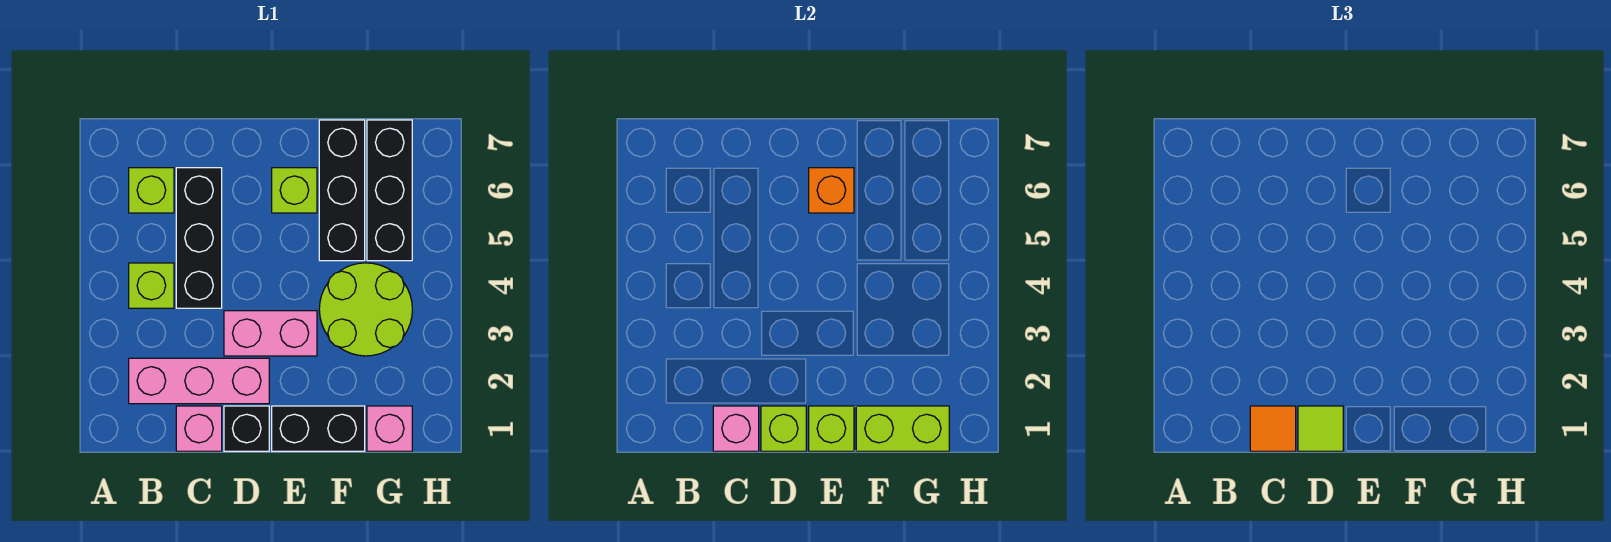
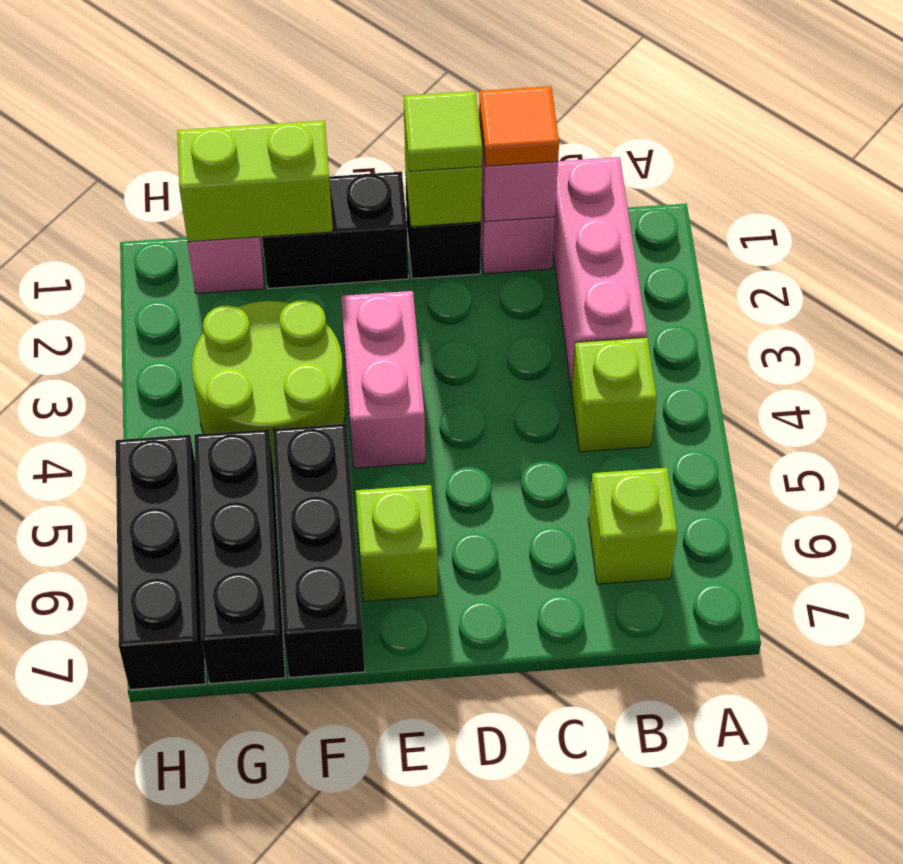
pink brick B2:D2 level 1 -> pink brick B1:B3 level 1
black brick C4:C6 level 1 -> black brick H5:H7 level 1
pink brick D3:E3 level 1 -> pink brick E3:E4 level 1
lime brick E1 level 2 -> none
orange brick E6 level 2 -> none

